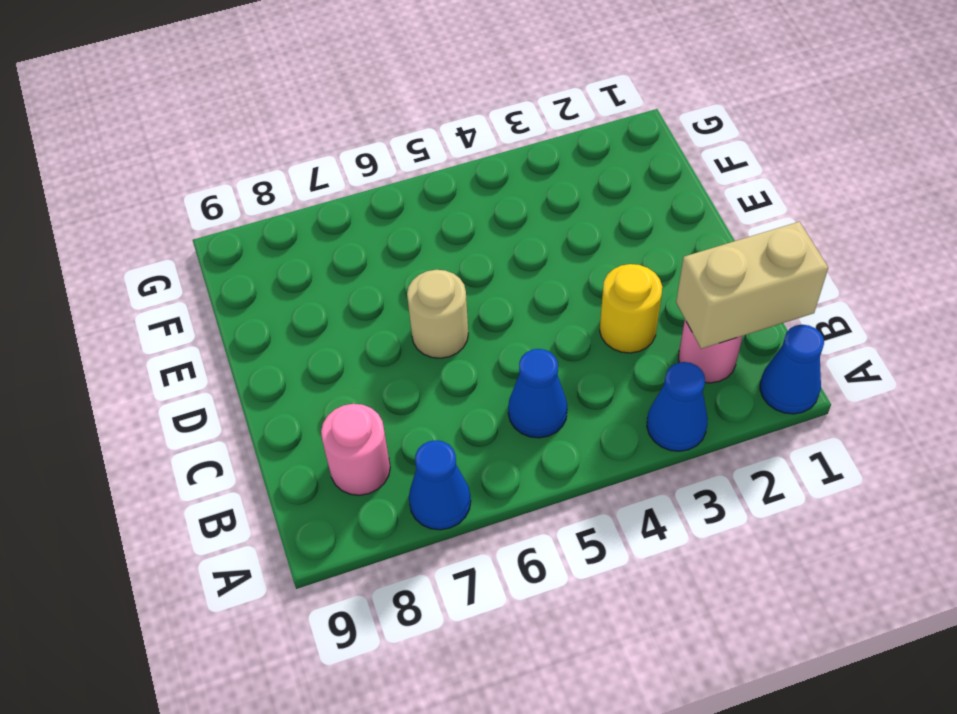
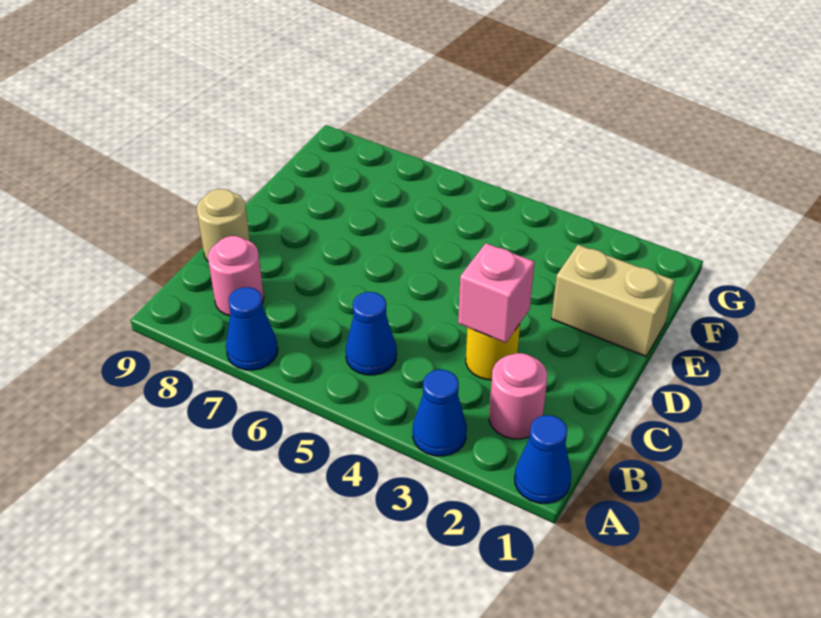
tan brick B1:B2 level 2 -> tan brick E1:E2 level 1
none -> pink brick C3 level 2
tan round brick D6 level 1 -> tan round brick C9 level 1

